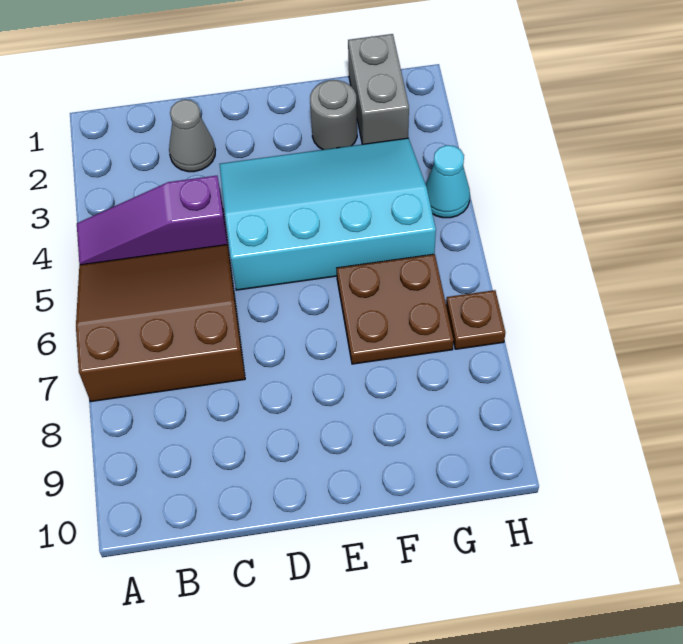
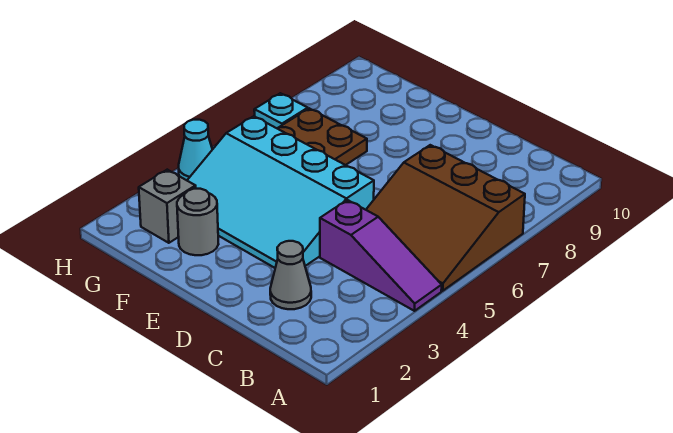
grey brick G1:G2 level 1 -> grey brick G2 level 1
brown plate H7 level 1 -> cyan plate H7 level 1

